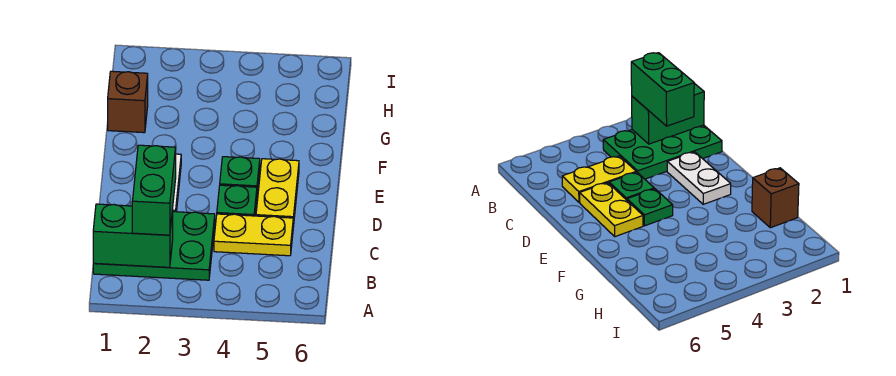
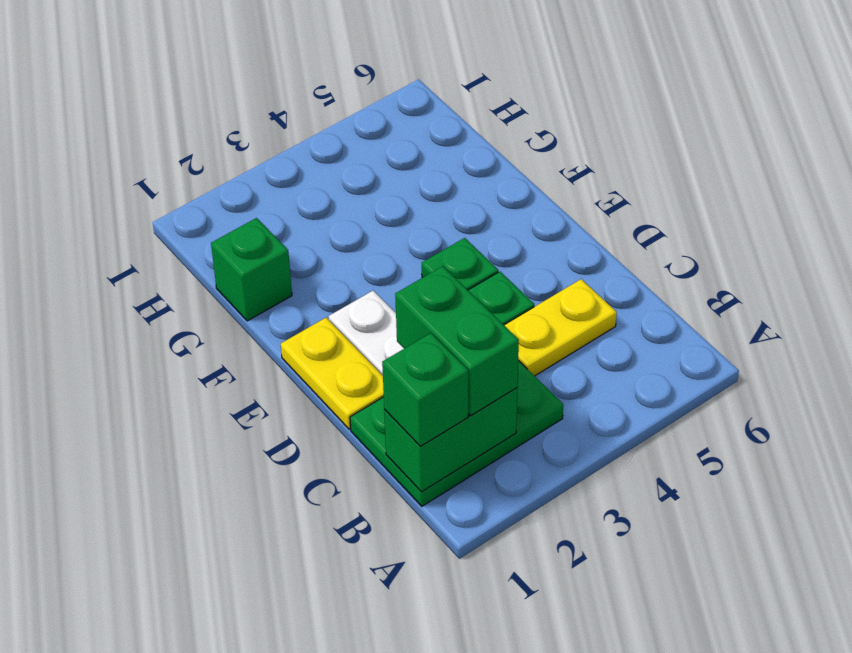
none -> green brick B1 level 3
yellow plate D5:E5 level 1 -> yellow plate D1:E1 level 1
brown brick G1 level 1 -> green brick G1 level 1

